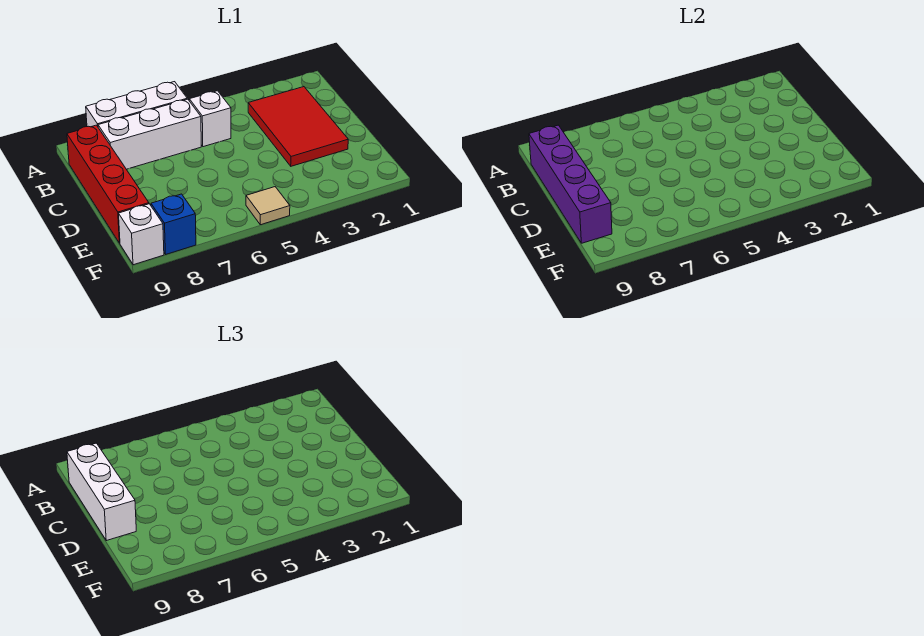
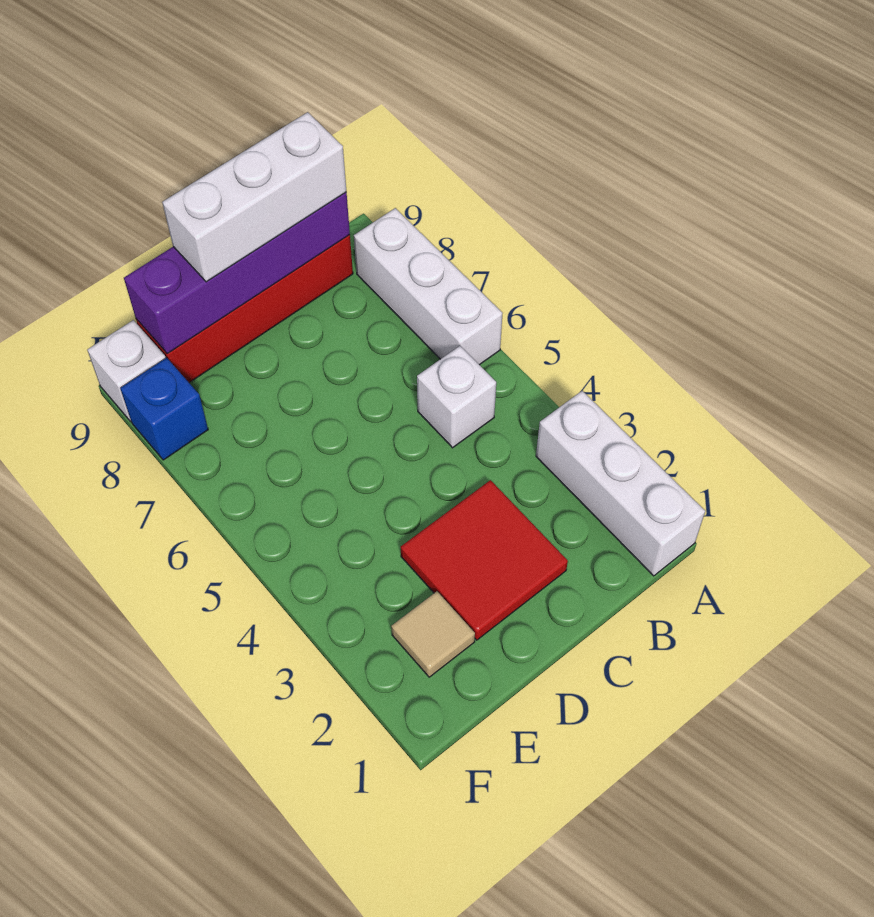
red tile B2:D3 level 1 -> red tile C2:D3 level 1
white brick B6:B8 level 1 -> white brick A1:A3 level 1
tan tile F5 level 1 -> tan tile E2 level 1

